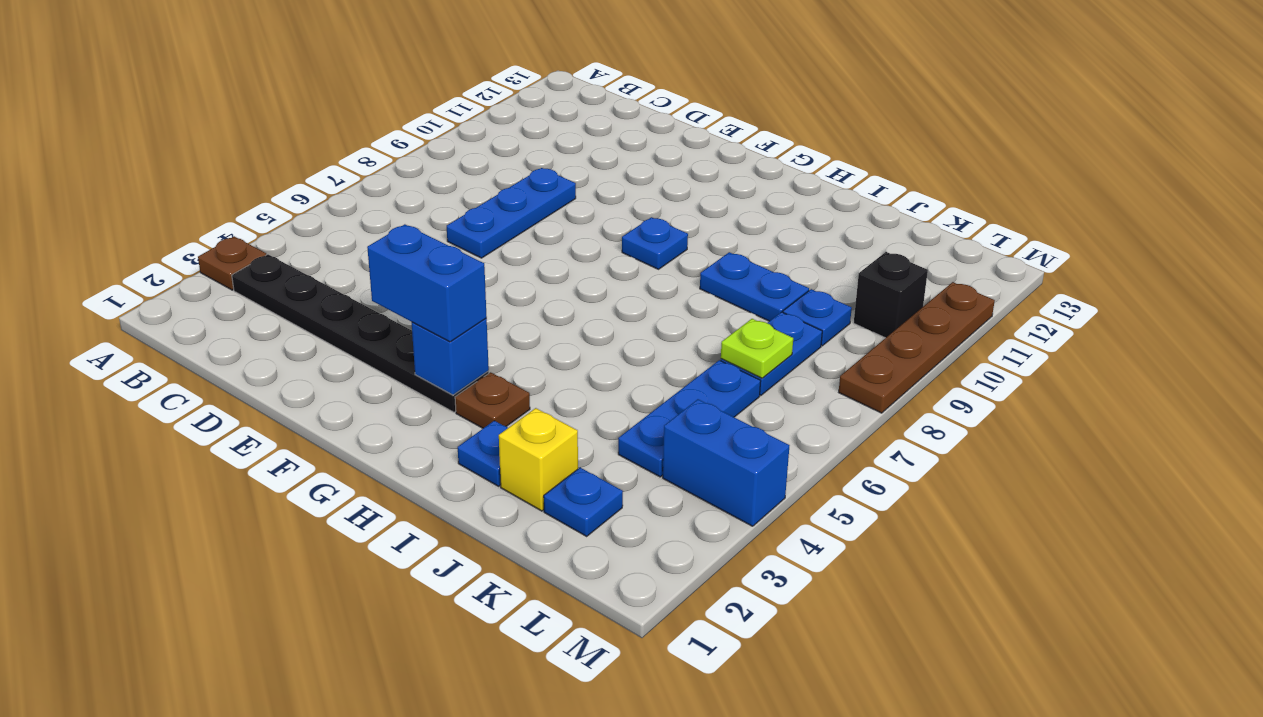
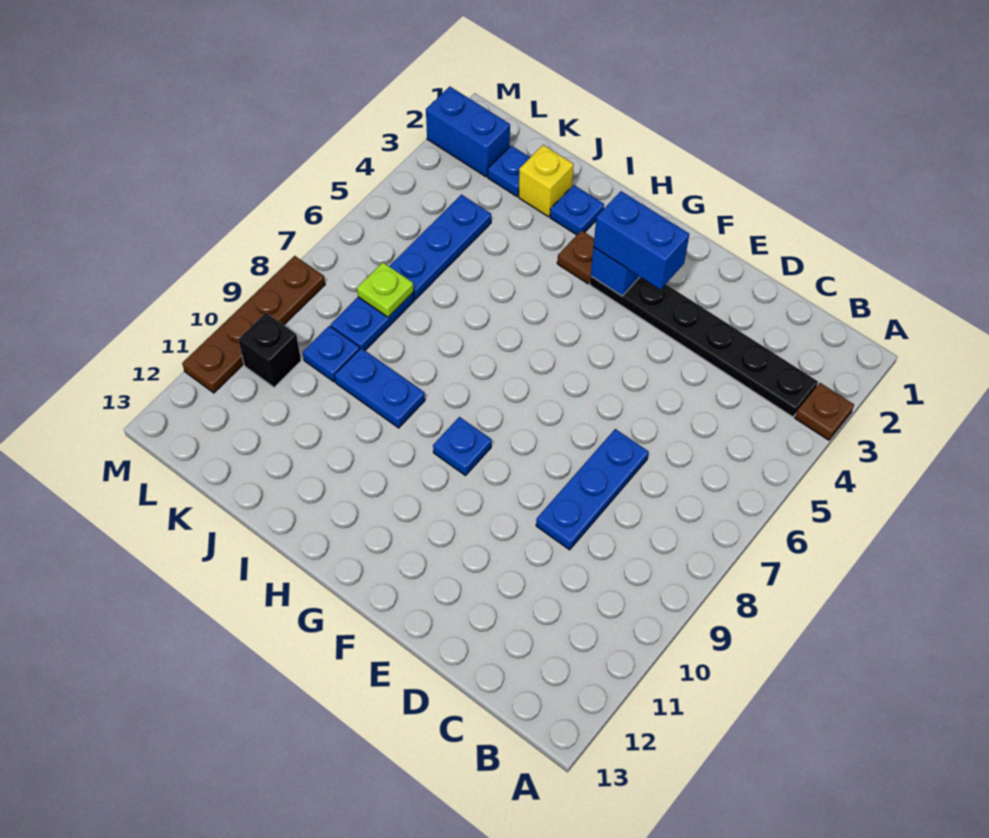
blue brick L4:M4 level 1 -> blue brick L2:M2 level 1

